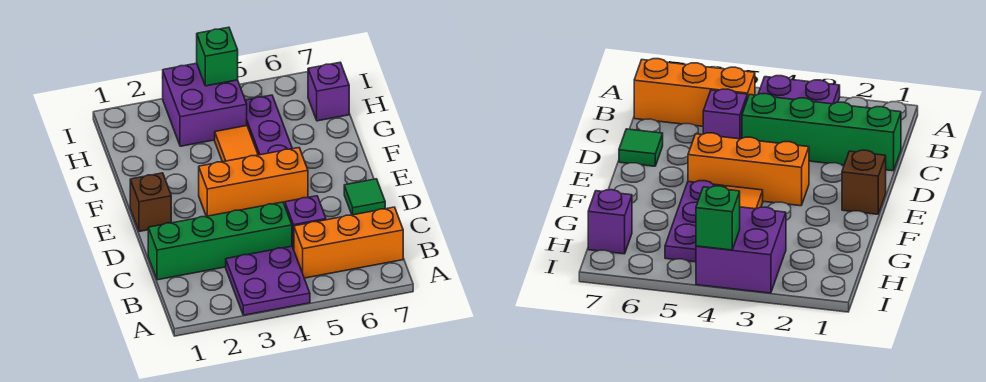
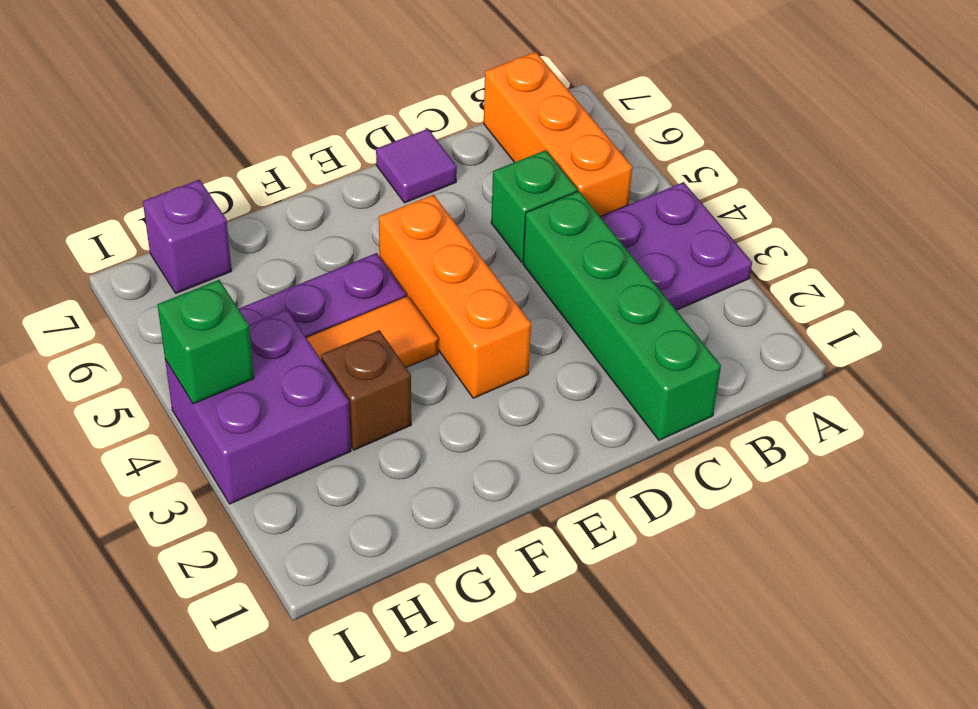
purple brick C5 level 1 -> green brick C5 level 1
green tile D7 level 1 -> purple tile D7 level 1
brown brick E1 level 1 -> brown brick G3 level 1

